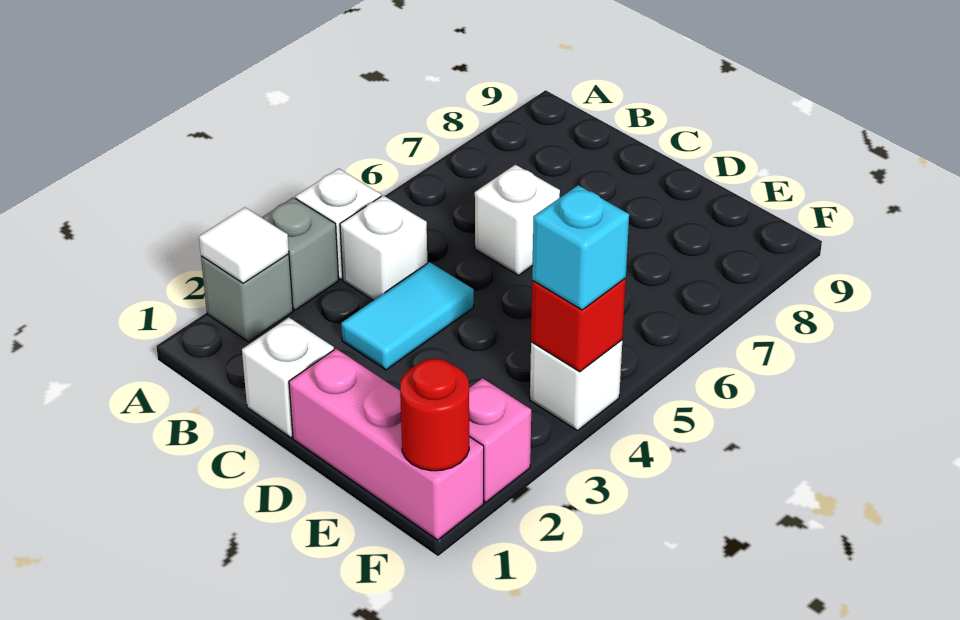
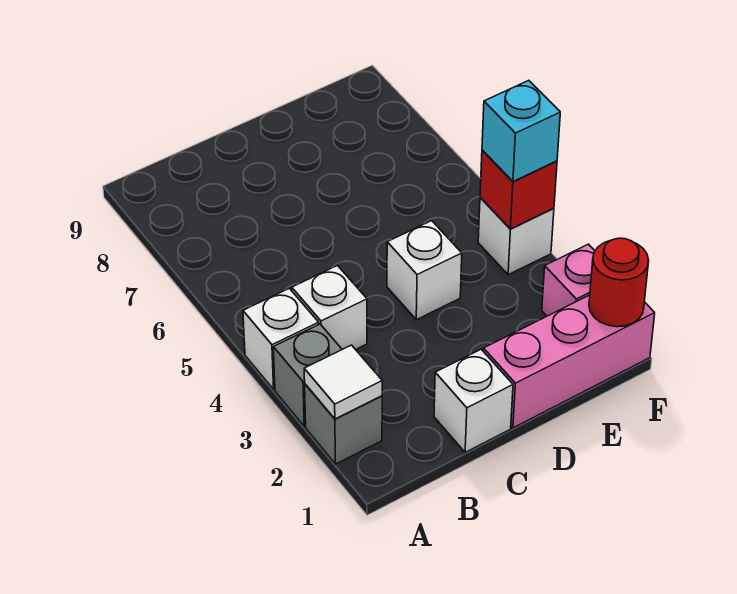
cyan tile C3:C4 level 1 -> none
white brick C6 level 1 -> white brick D4 level 1

